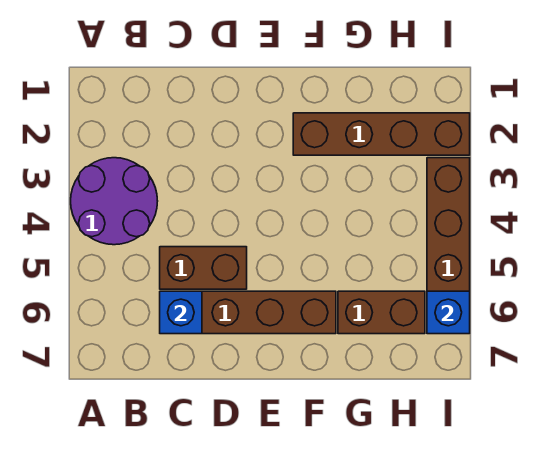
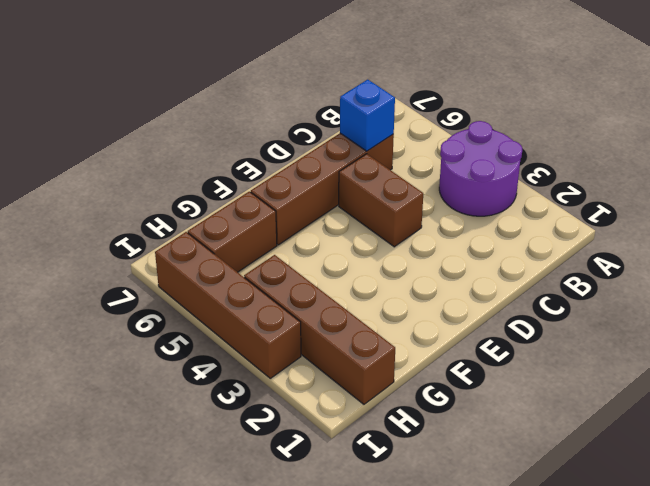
brown brick C5:D5 level 1 -> brown brick D4:D5 level 1
brown brick F2:I2 level 1 -> brown brick H1:H4 level 1
blue brick I6 level 2 -> none

